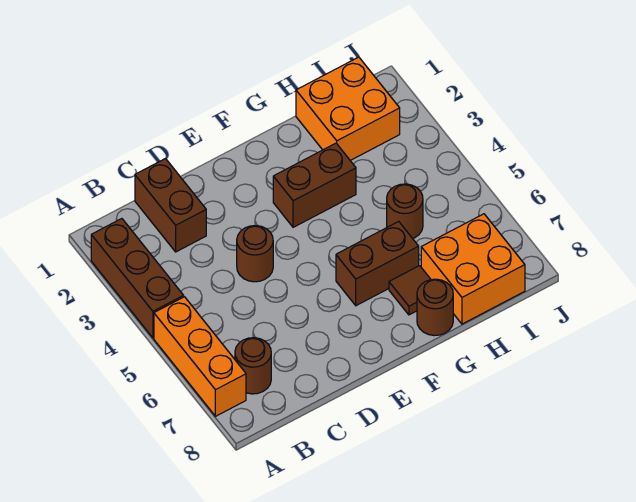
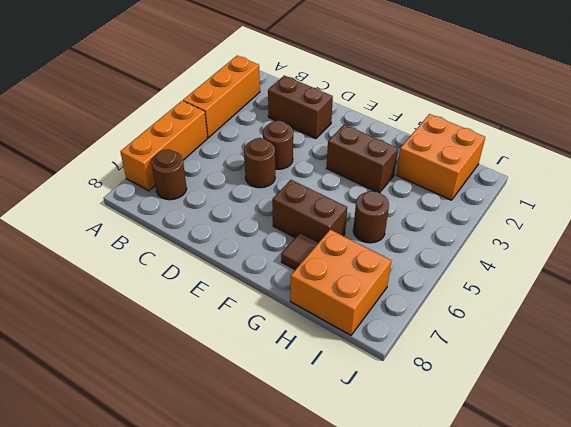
brown brick A2:A4 level 1 -> orange brick A2:A4 level 1
brown brick C1:C2 level 1 -> brown brick C2:D2 level 1
brown round brick G8 level 1 -> brown round brick D5 level 1

